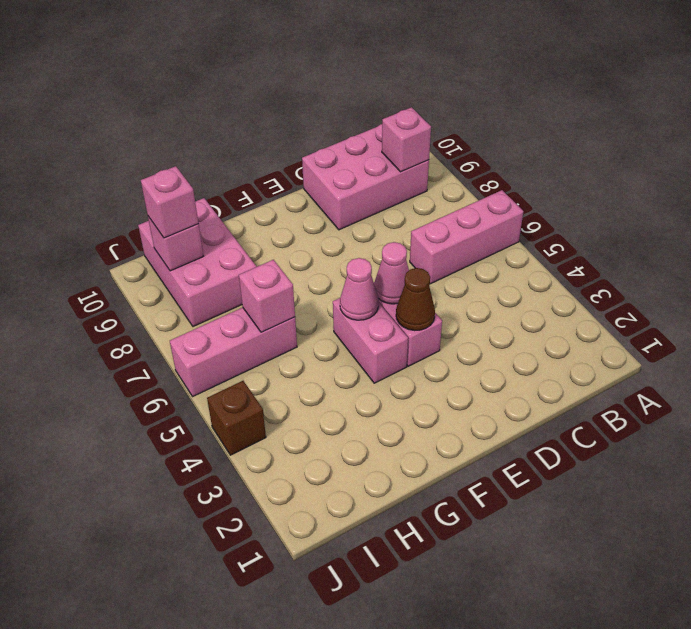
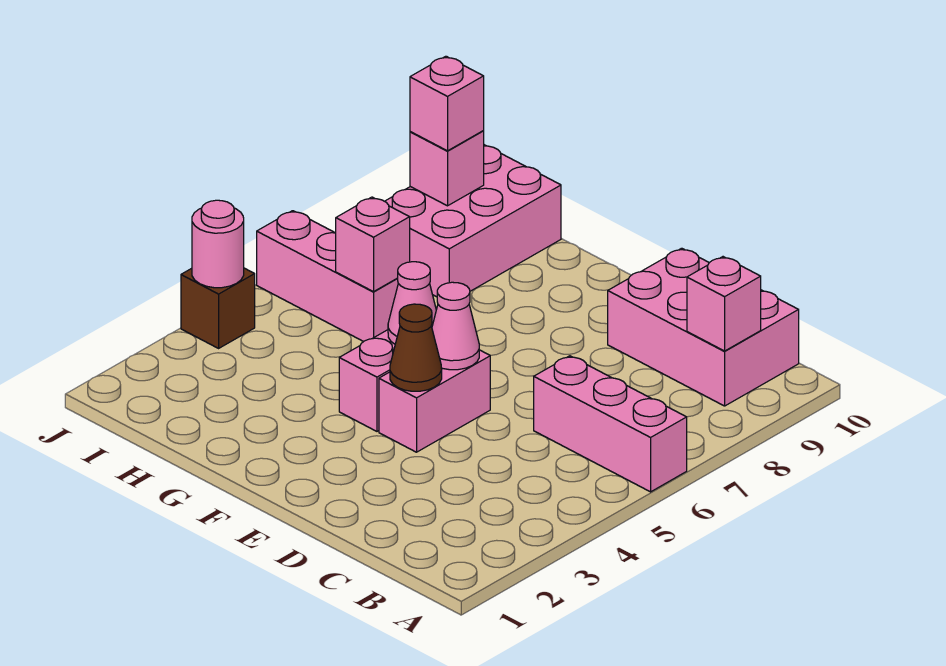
none -> pink round brick J4 level 2

